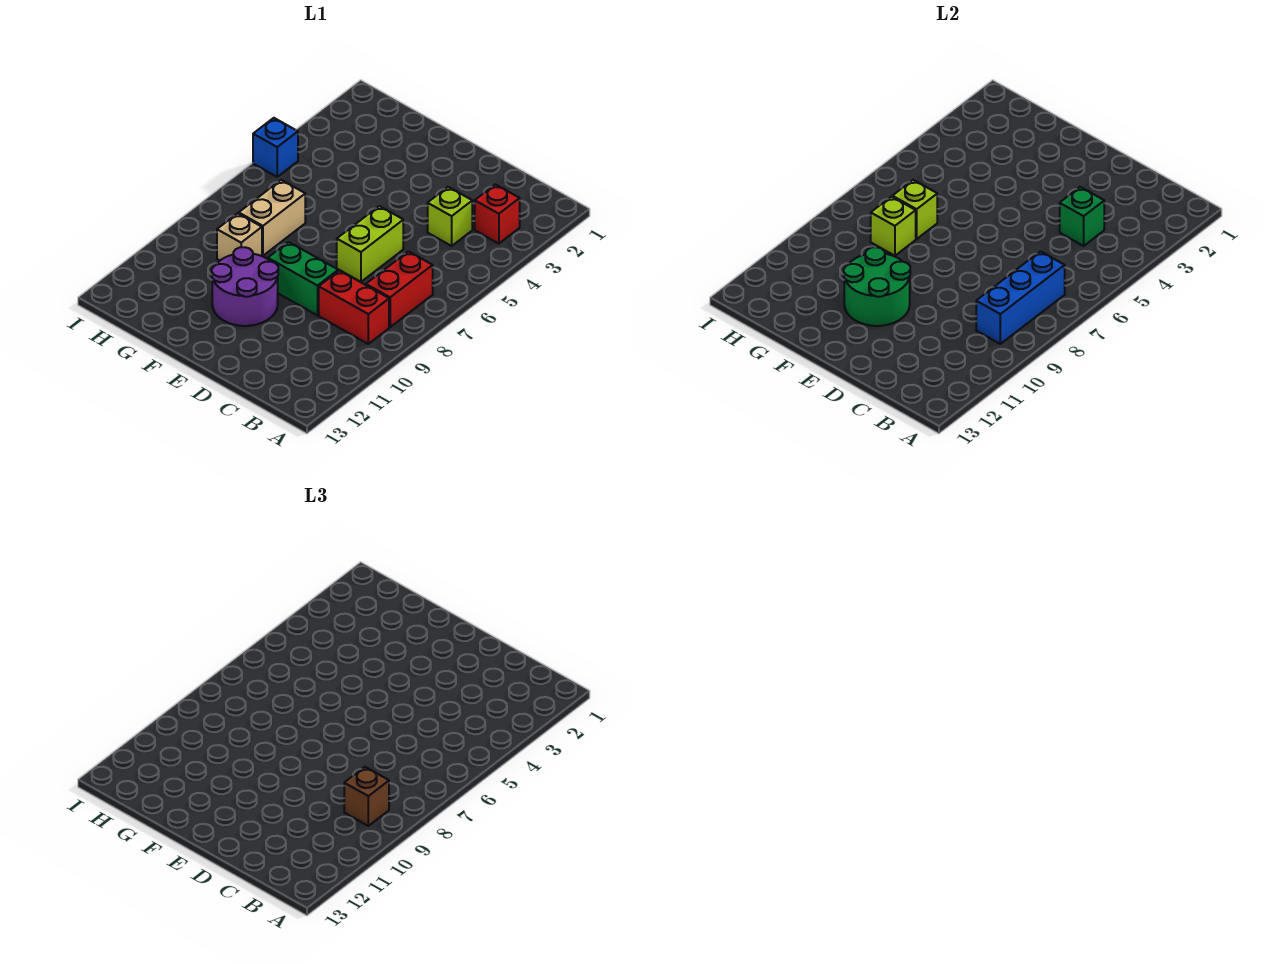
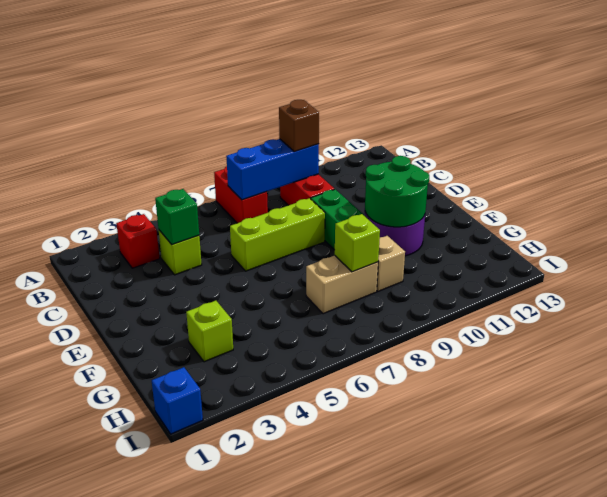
red brick B7:B8 level 1 -> red brick A7:B7 level 1
lime brick D6:D7 level 1 -> lime brick D6:D8 level 1
lime brick G7 level 2 -> lime brick G3 level 1
blue brick I5 level 1 -> blue brick I1 level 1

